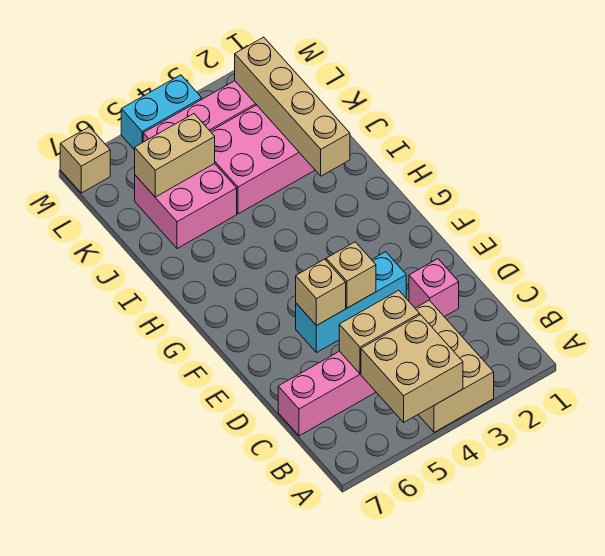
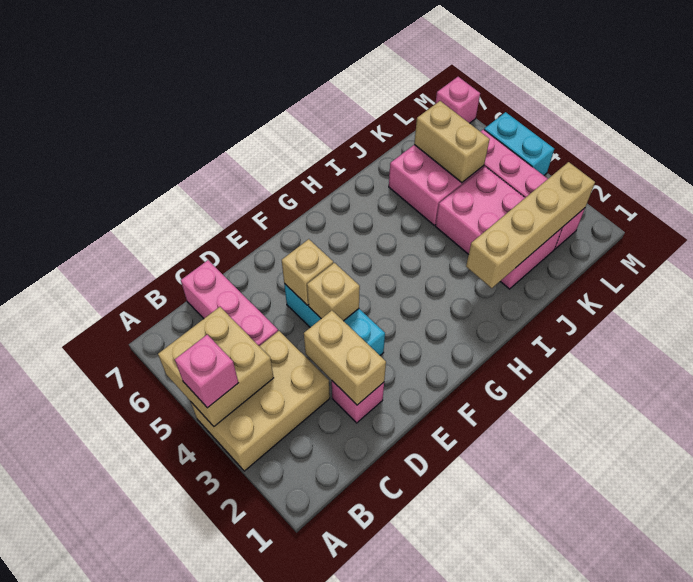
none -> pink brick A4 level 3
tan brick C4:C5 level 2 -> tan brick D2:D3 level 2
tan brick M7 level 1 -> pink brick M7 level 1

